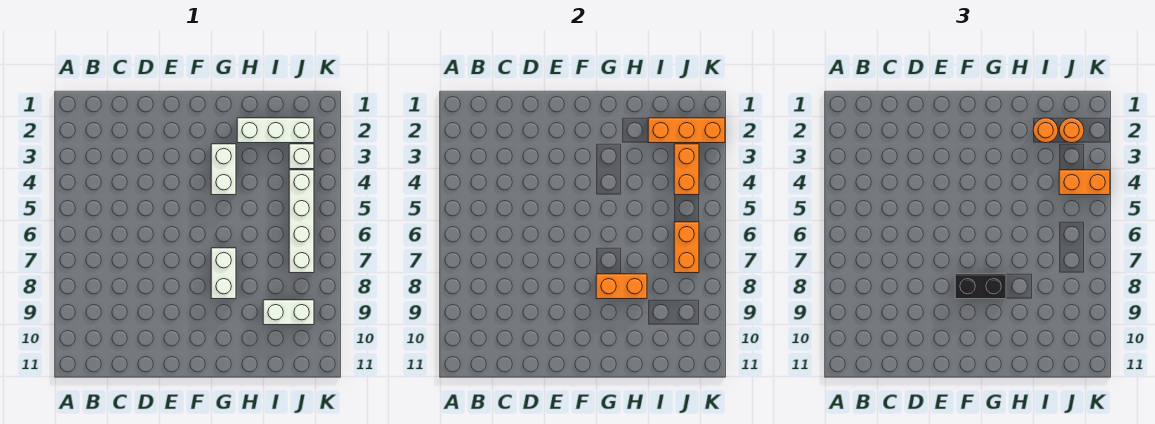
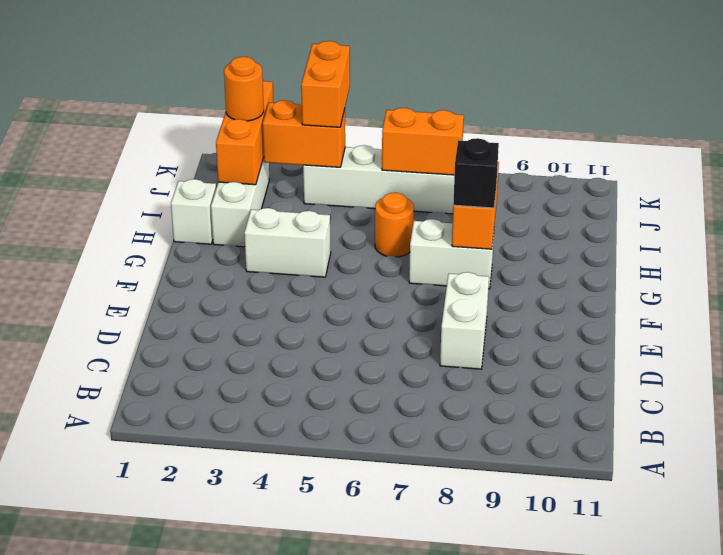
black brick F8:G8 level 3 -> black brick G8 level 3
orange round brick I2 level 3 -> orange round brick H6 level 1
white brick I9:J9 level 1 -> white brick D8:E8 level 1
white brick J3 level 1 -> white brick H1 level 1

